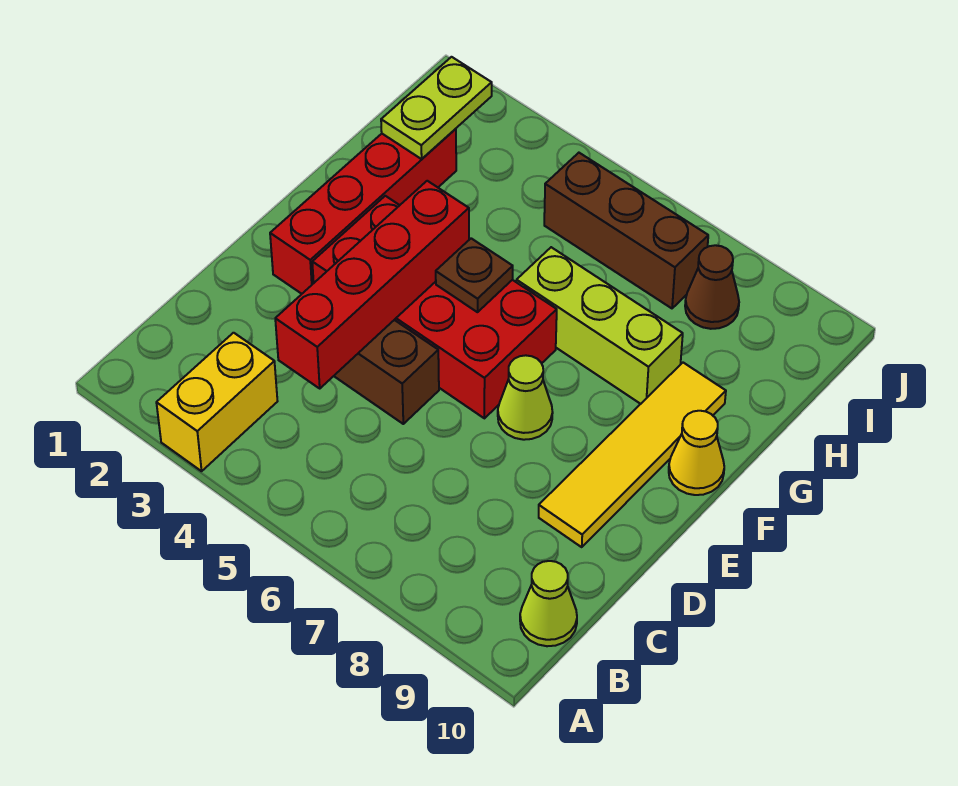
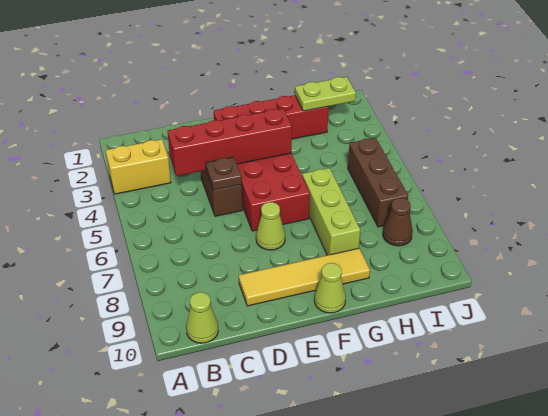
brown plate F5 level 2 -> brown plate D5 level 2
yellow cone F10 level 1 -> lime cone F10 level 1

